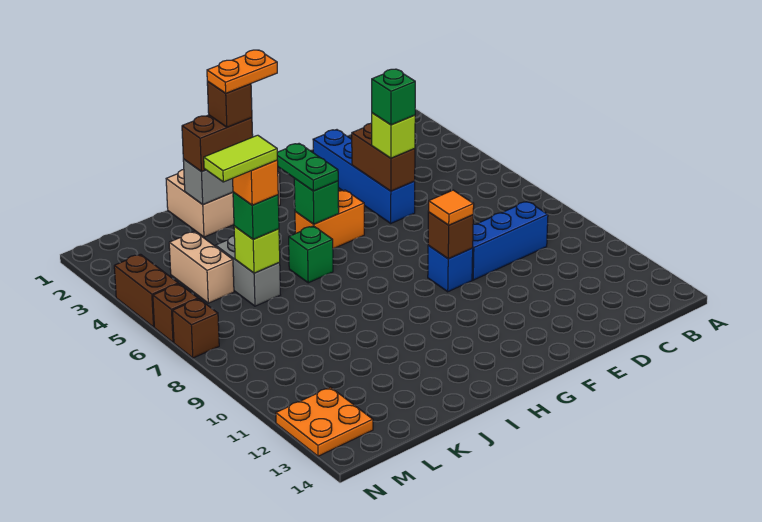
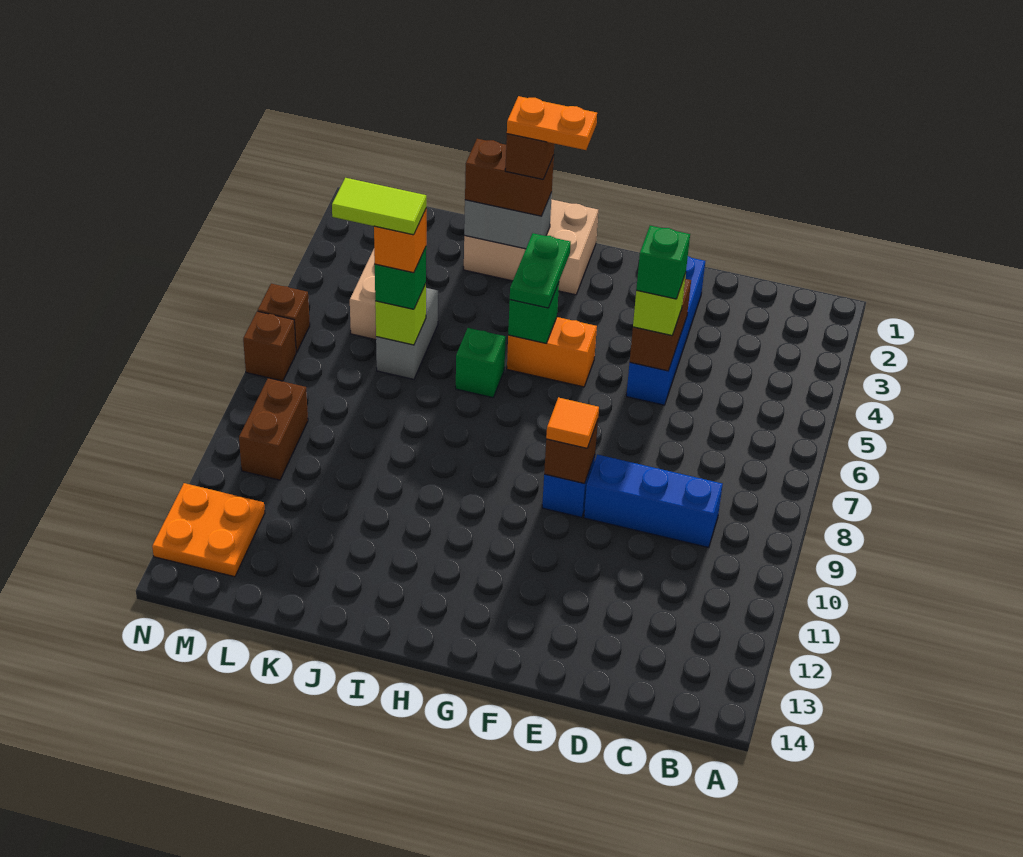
brown brick N4:N5 level 1 -> brown brick M9:M10 level 1

